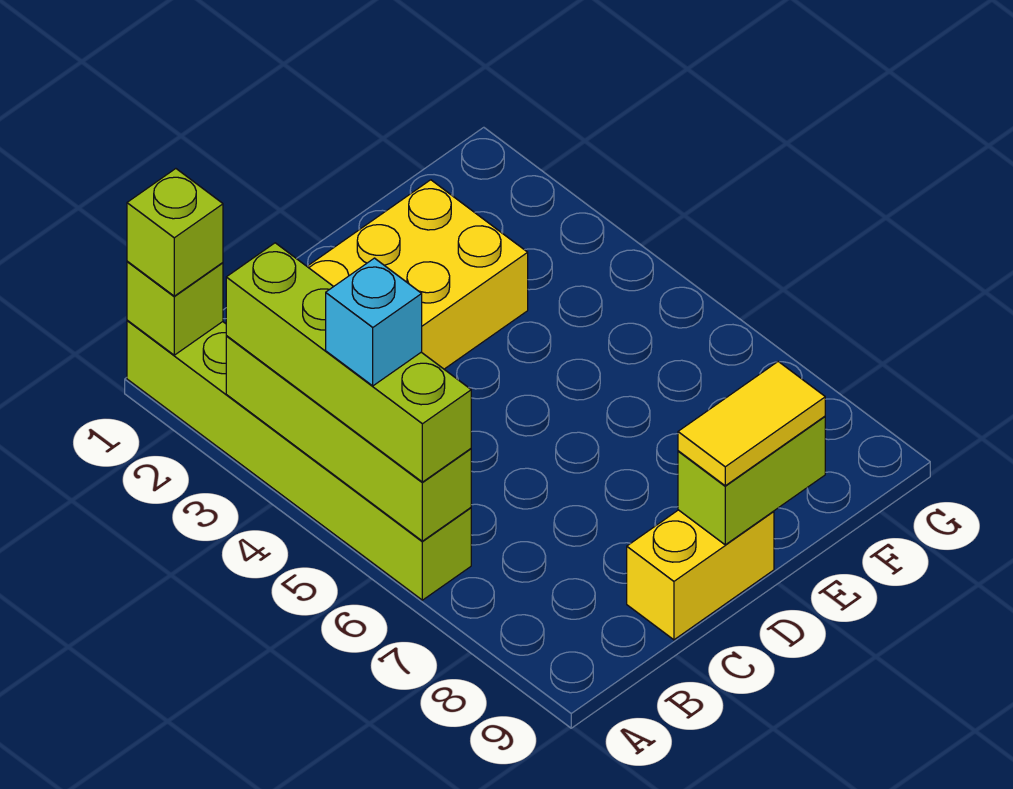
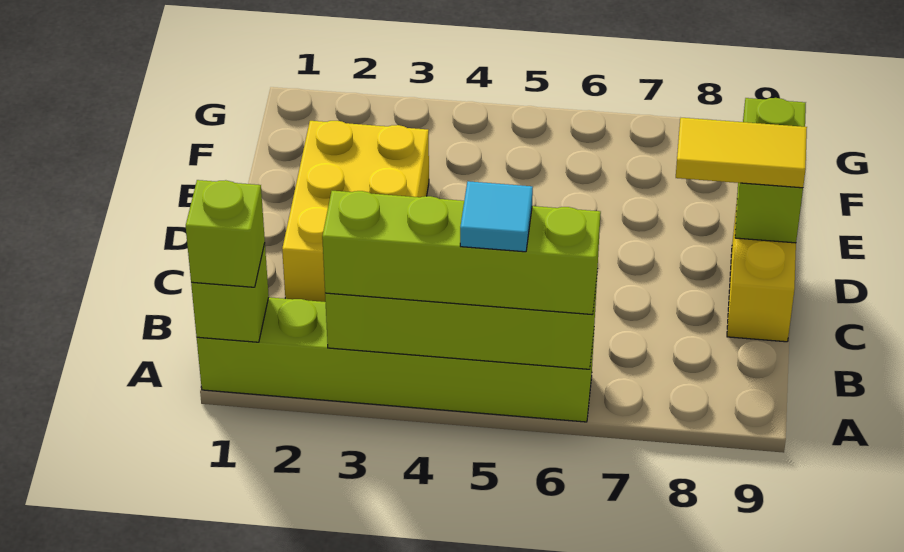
cyan brick A5 level 4 -> cyan tile A5 level 4
yellow tile D9:E9 level 3 -> yellow tile D8:D9 level 3

